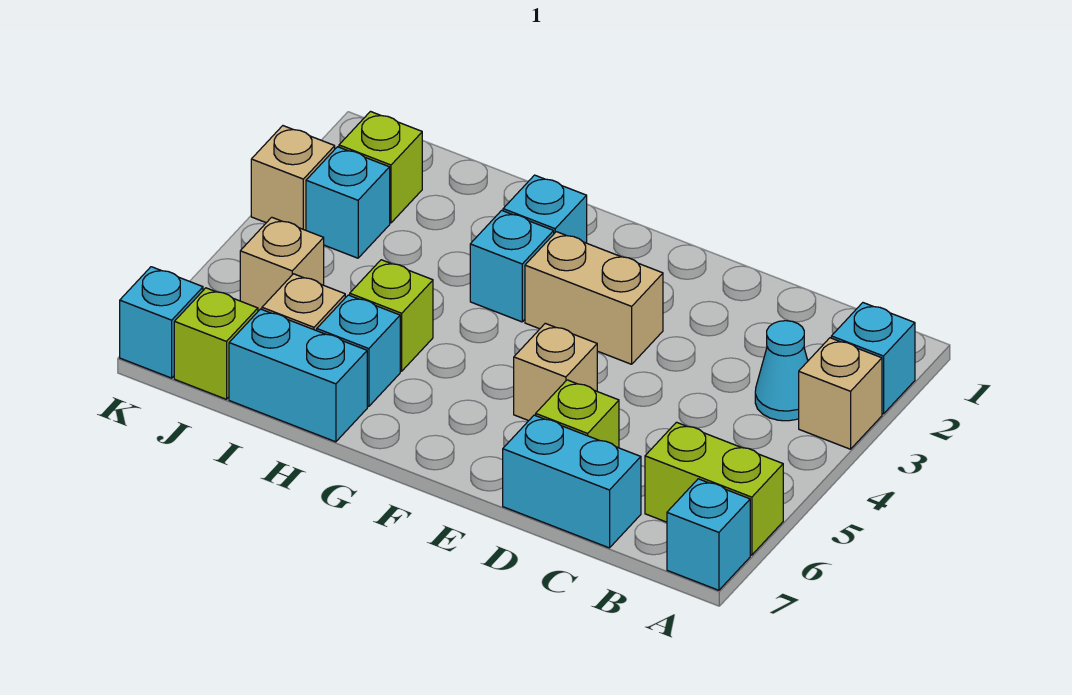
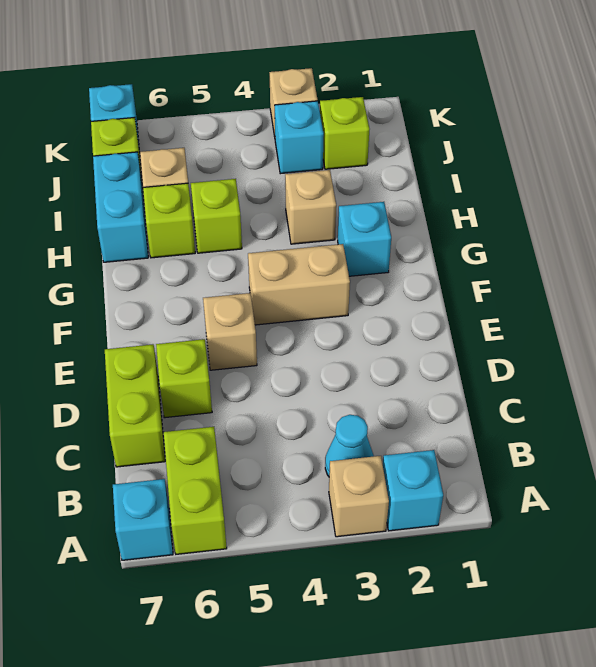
cyan brick C7:D7 level 1 -> lime brick C7:D7 level 1
tan brick E3:F3 level 1 -> tan brick F3:F4 level 1
cyan brick G3 level 1 -> none
cyan brick H6 level 1 -> lime brick H6 level 1
tan brick J5 level 1 -> tan brick H3 level 1

